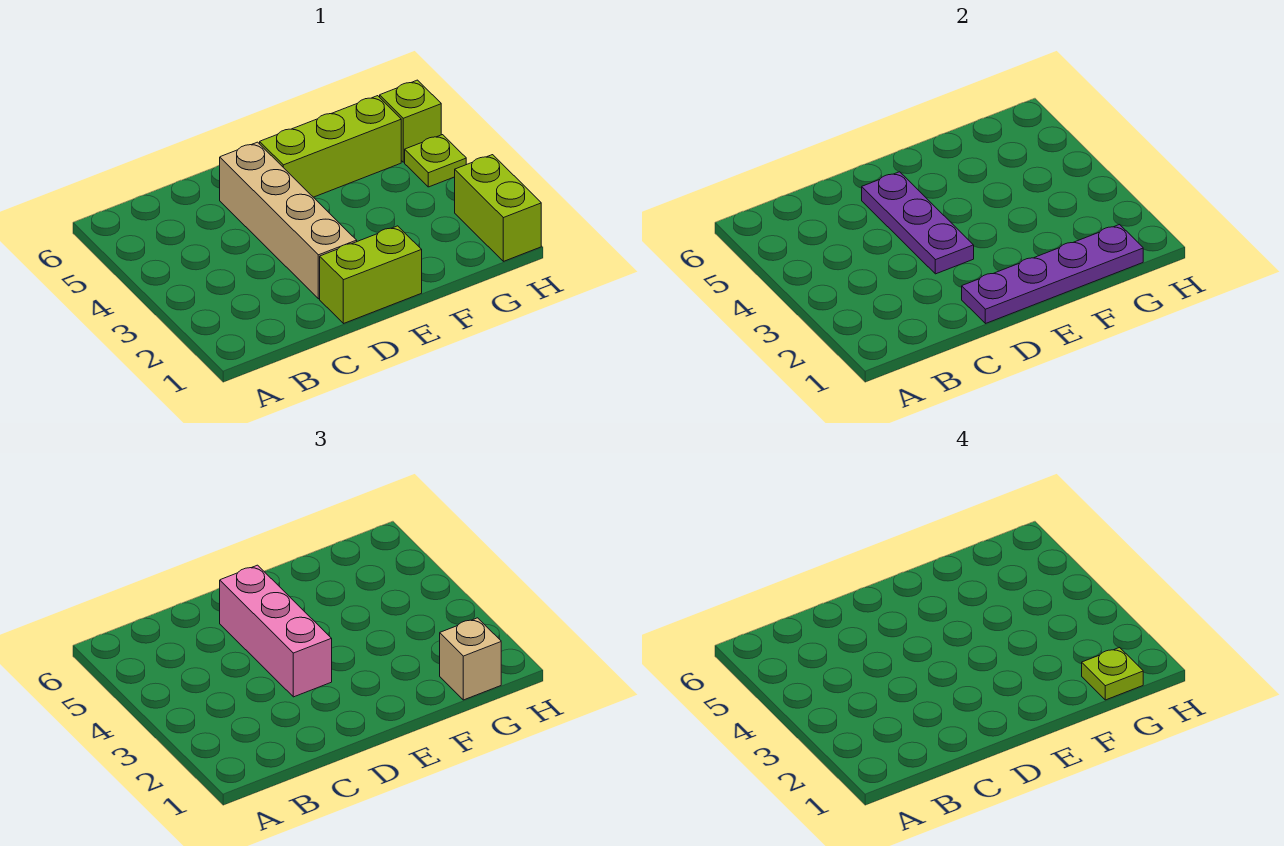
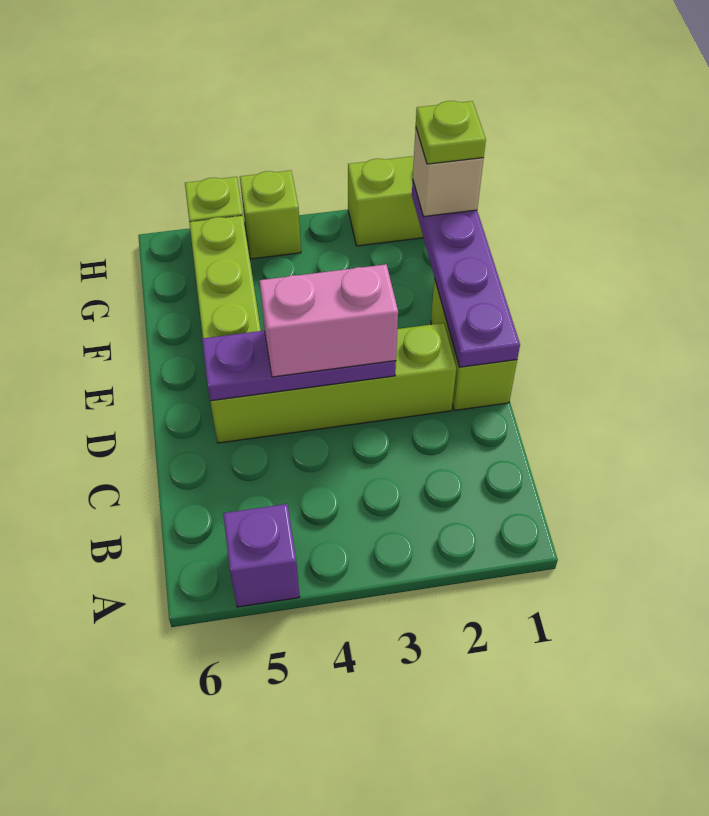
none -> purple brick A5 level 1
tan brick D2:D5 level 1 -> lime brick D2:D5 level 1
pink brick D3:D5 level 3 -> pink brick D3:D4 level 3
lime plate H4 level 1 -> lime brick H4 level 1

